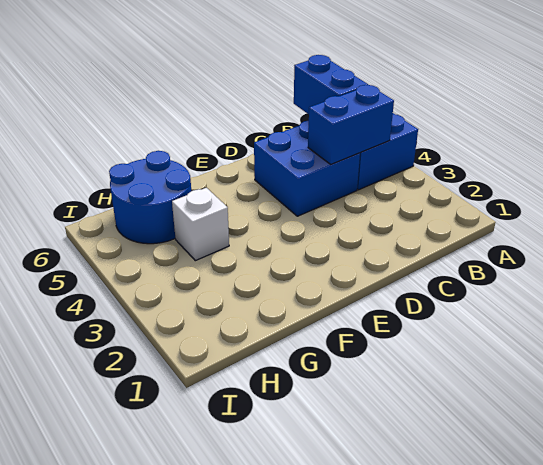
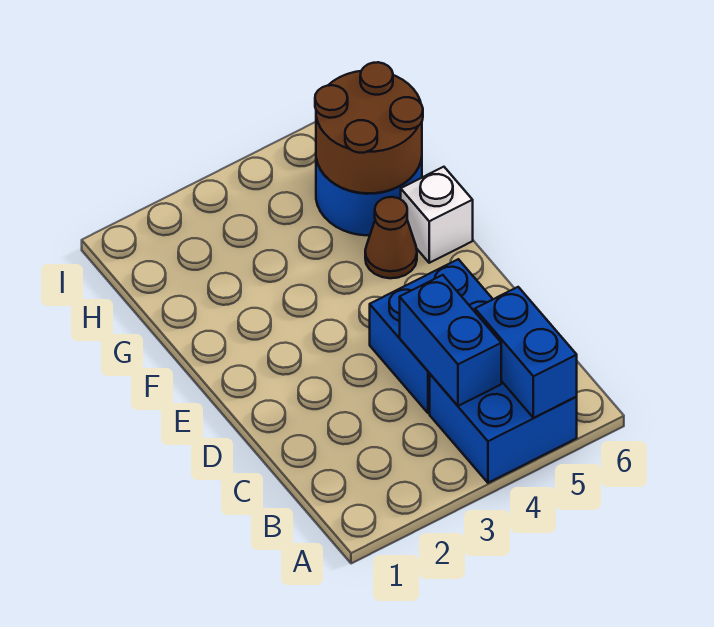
blue brick B5:B6 level 2 -> blue brick A5:B5 level 2
none -> brown cone F5 level 1
white brick G4 level 1 -> white brick F6 level 1
none -> brown round brick G5:H6 level 2

